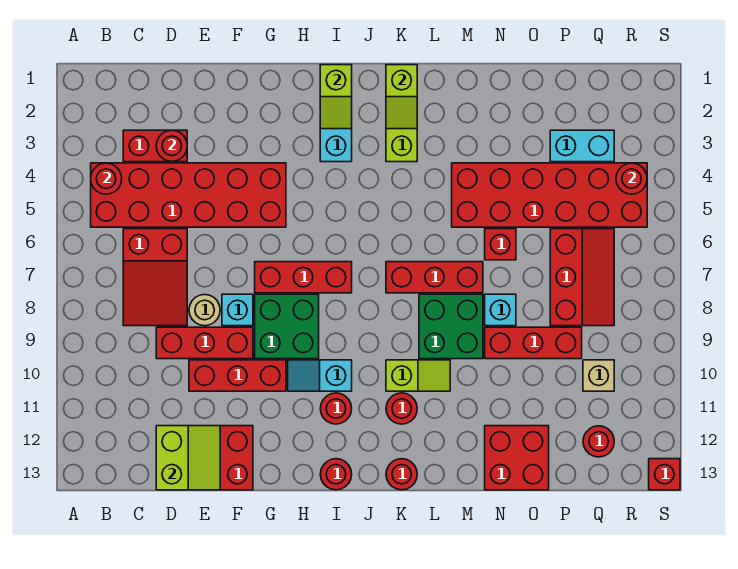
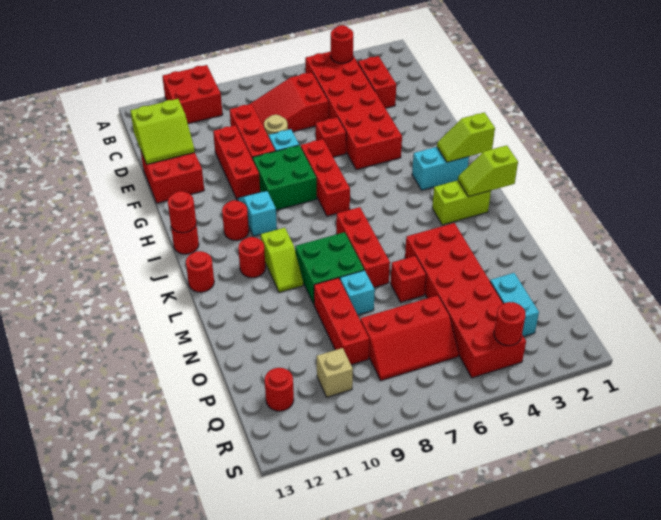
red round brick D3 level 2 -> red round brick I13 level 2
red brick N12:O13 level 1 -> red brick A10:B11 level 1
red brick S13 level 1 -> red brick F6 level 1

